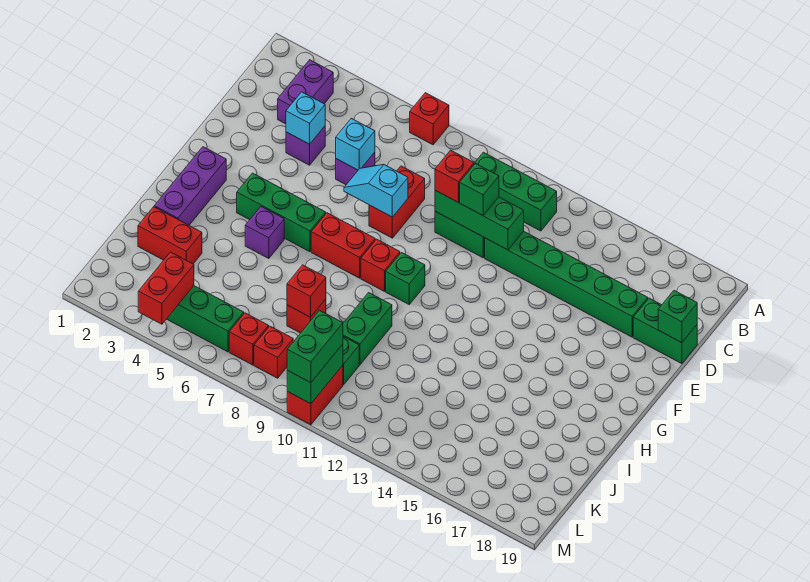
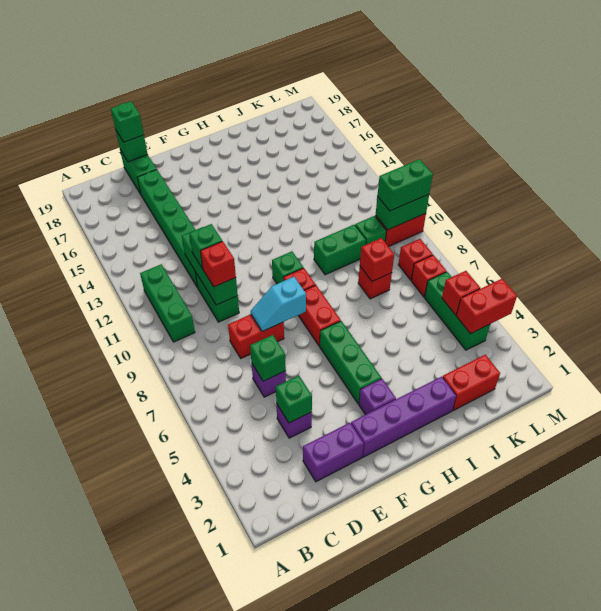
red brick A7 level 1 -> red brick L5 level 2
purple brick B3:C3 level 1 -> purple brick D2:E2 level 1
cyan brick D4 level 2 -> green brick D4 level 2
cyan brick D6 level 2 -> green brick D6 level 2
none -> green brick D19 level 3
cyan slope E7:E8 level 2 top 8 -> cyan slope E8:F8 level 2 top F
purple brick G2:I2 level 1 -> purple brick F2:I2 level 1
purple brick H5 level 1 -> purple brick G3 level 1
red brick J2:J3 level 1 -> red brick J2:K2 level 1

